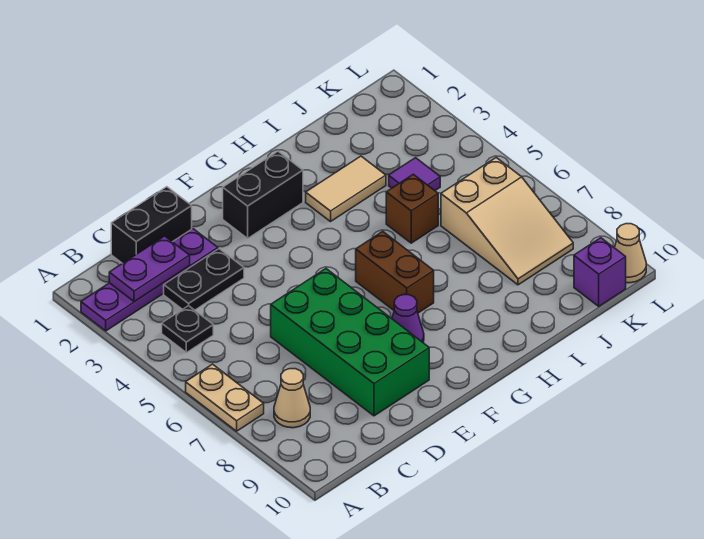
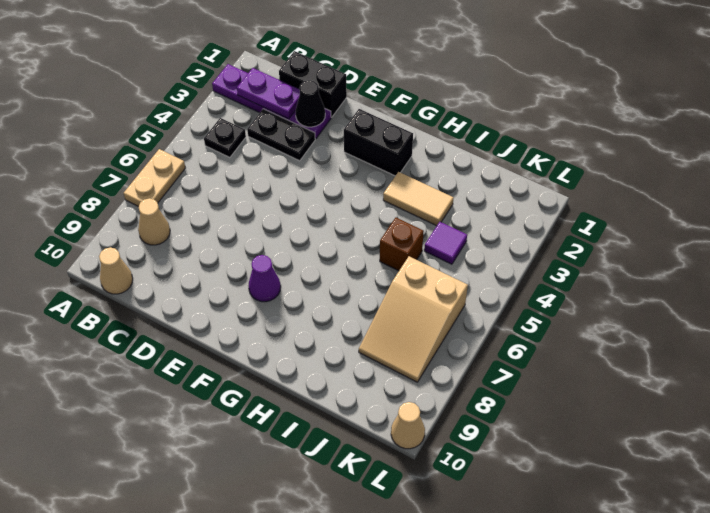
none -> tan cone B10 level 1
none -> black cone D2 level 2
green brick D6:E9 level 1 -> none
brown brick G6:G7 level 1 -> none
purple brick K10 level 1 -> none

